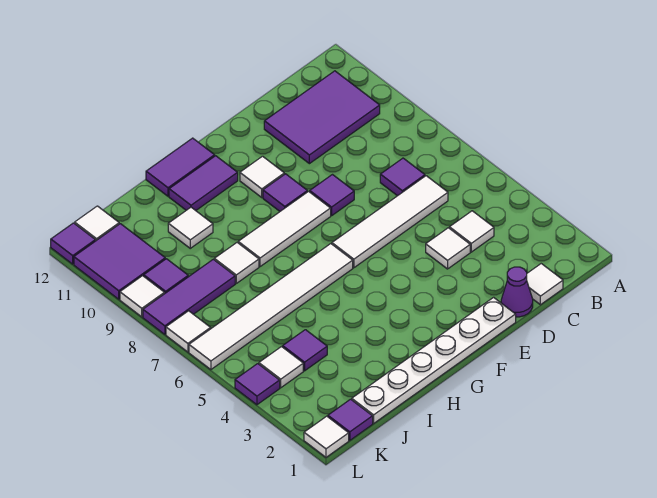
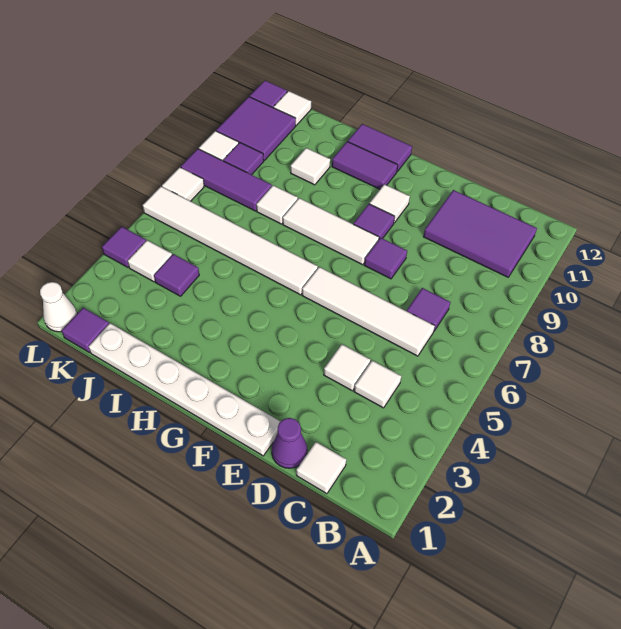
white tile L1 level 1 -> white cone L1 level 1

